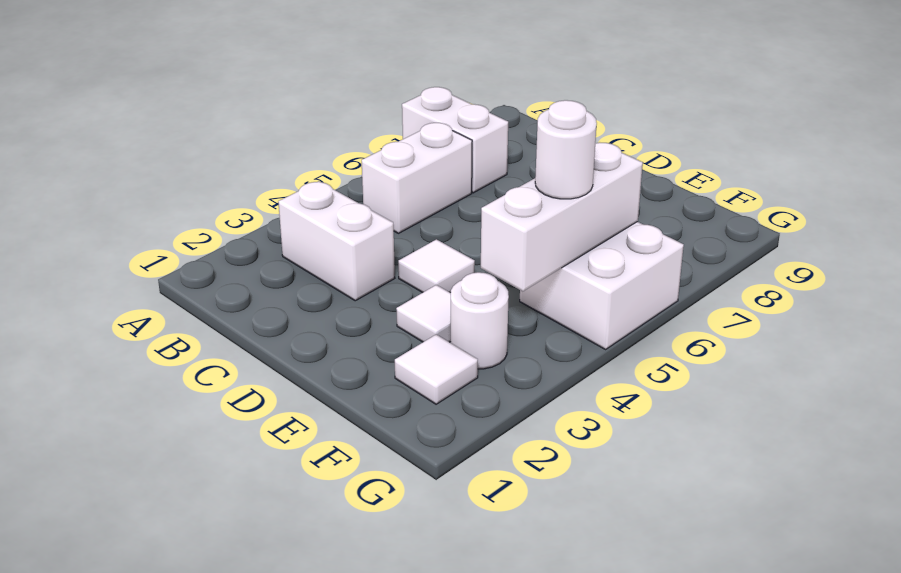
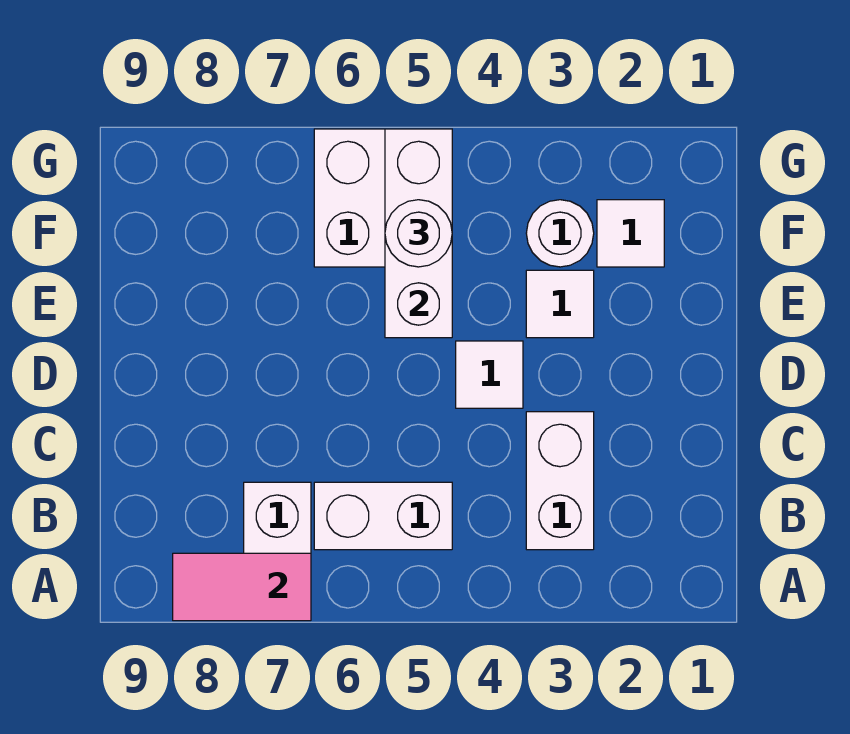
none -> pink tile A7:A8 level 2
white brick F4:F6 level 2 -> white brick E5:G5 level 2

